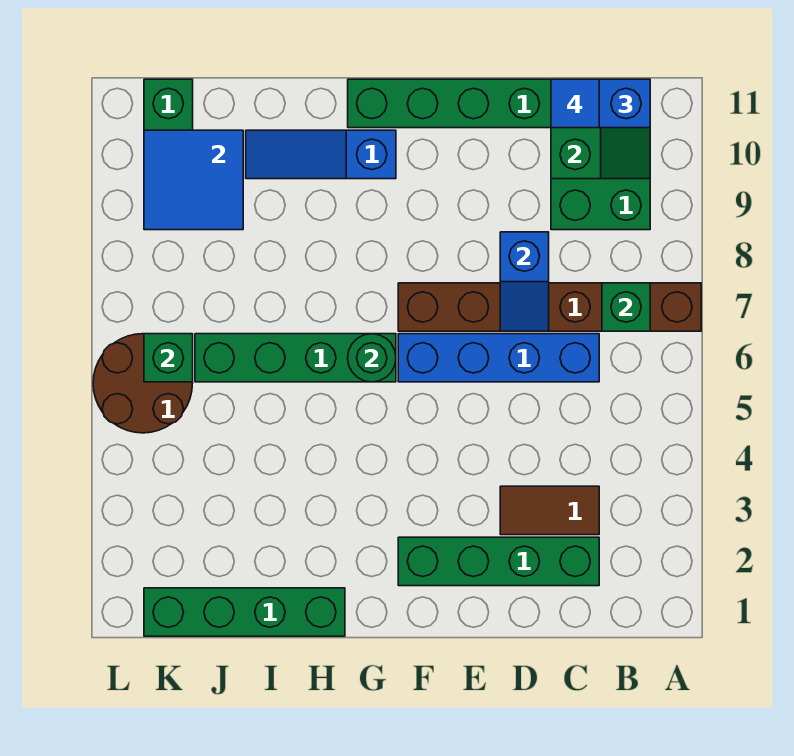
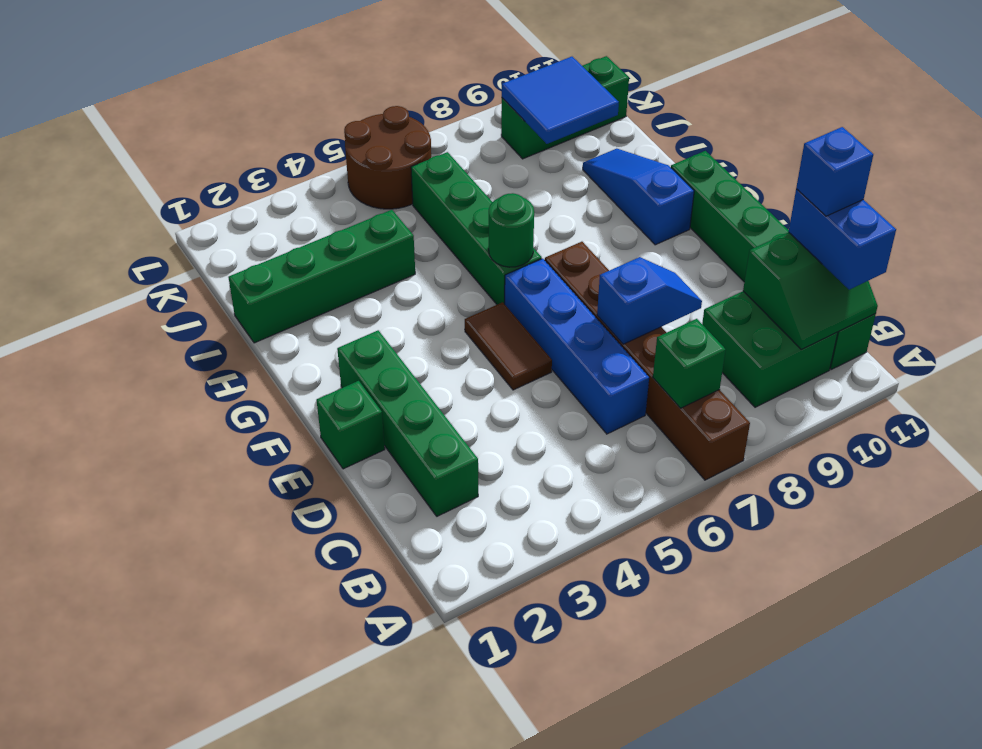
brown tile C3:D3 level 1 -> brown tile E5:F5 level 1
blue tile C11 level 4 -> blue brick C11 level 4
blue slope D7:D8 level 2 top 8 -> blue slope D7:D8 level 2 top 7
green brick H1:K1 level 1 -> green brick I1:I4 level 1
green brick K6 level 2 -> green brick E1 level 1

